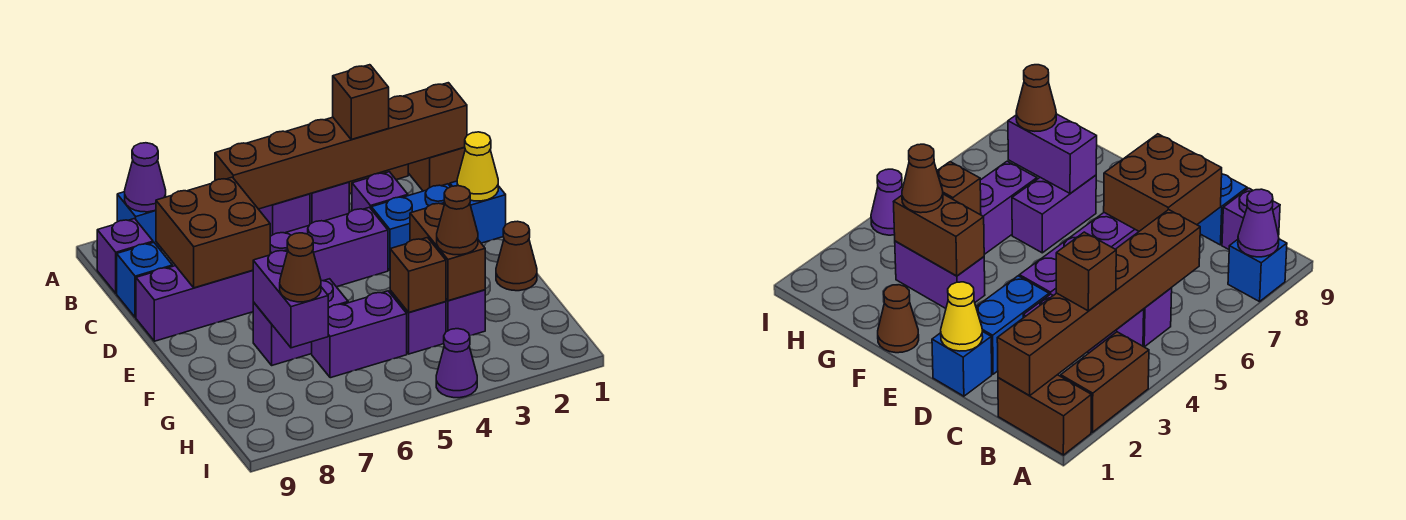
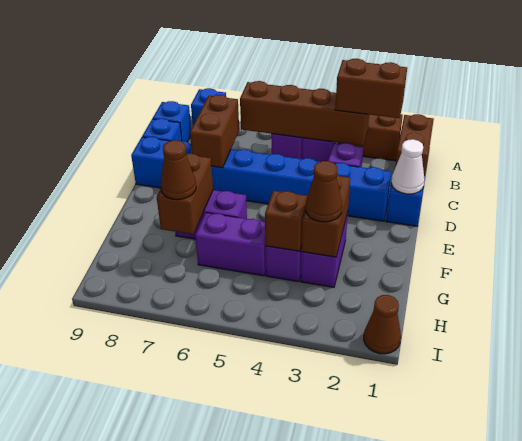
purple cone A8 level 2 -> none
brown brick B1:B6 level 2 -> brown brick B3:B6 level 2
brown brick B3 level 3 -> brown brick B2:B3 level 3
purple brick B9 level 1 -> blue brick B9 level 1
brown brick C7:D8 level 2 -> brown brick C7:D7 level 2
yellow cone D1 level 2 -> white cone D1 level 2
purple brick D4:D9 level 1 -> blue brick D4:D9 level 1
brown cone F1 level 1 -> brown cone I1 level 1
purple brick F7:G7 level 2 -> brown brick F7:G7 level 2
purple cone I4 level 1 -> none

